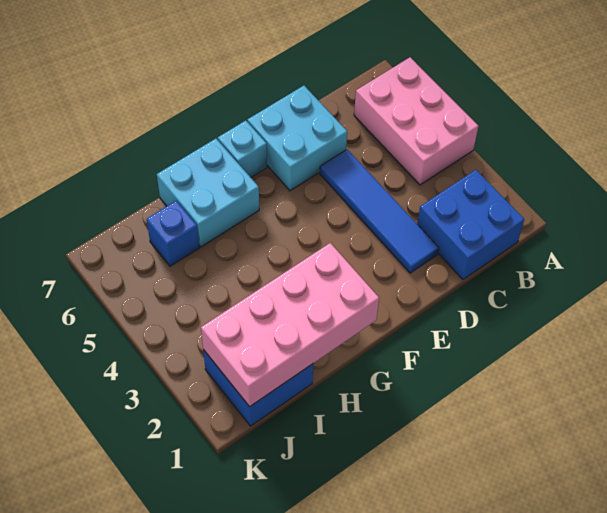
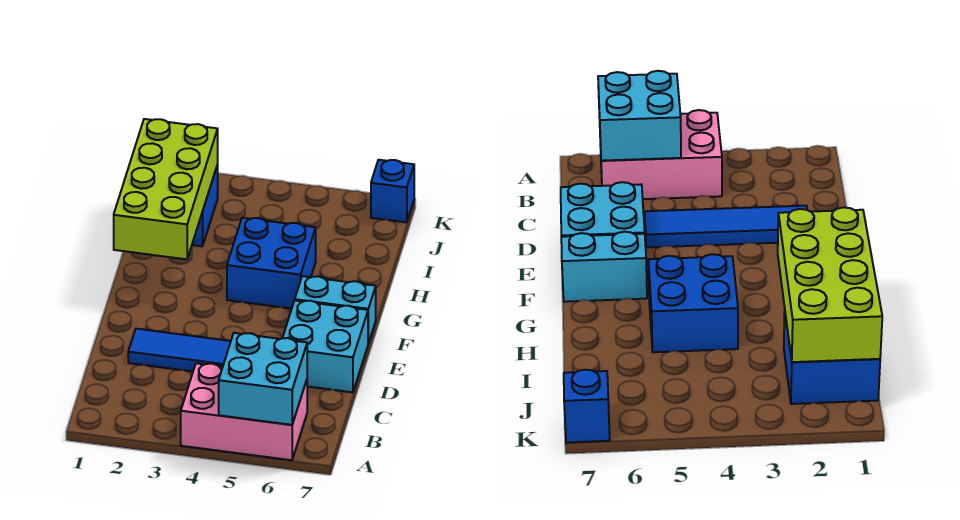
blue brick B1:C2 level 1 -> blue brick G4:H5 level 1
cyan brick F7 level 1 -> cyan brick F6:F7 level 1
pink brick G1:J2 level 2 -> lime brick G1:J2 level 2
cyan brick G6:H7 level 1 -> cyan brick A5:B6 level 2
blue brick I6 level 1 -> blue brick K7 level 1

